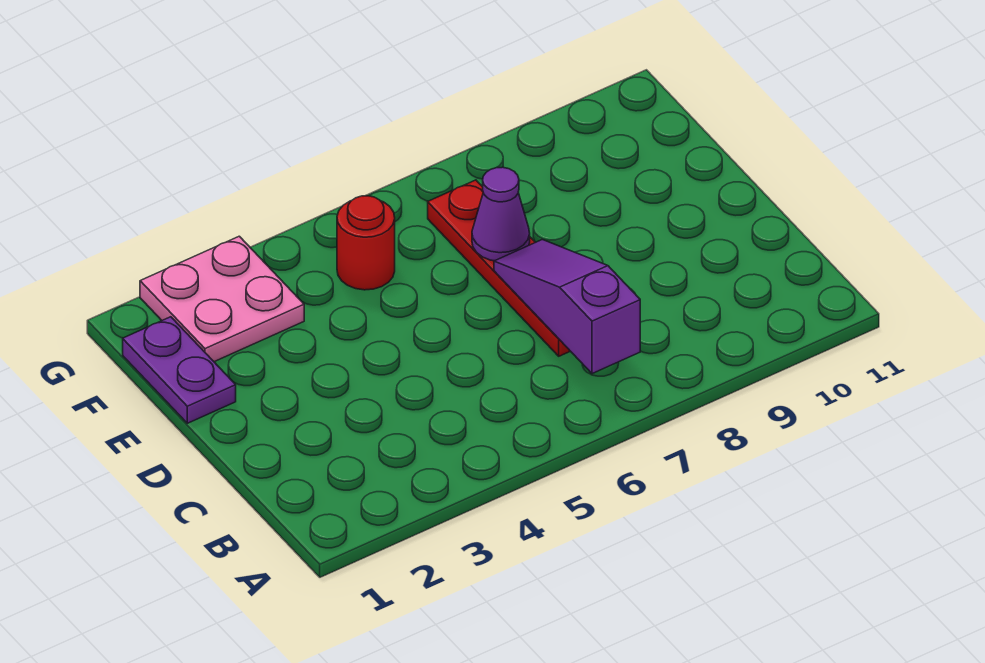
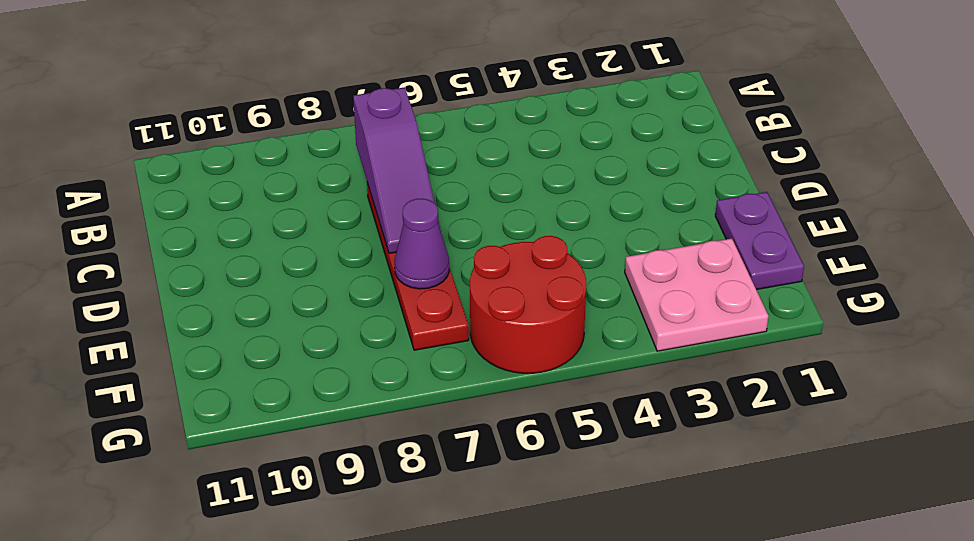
red round brick F5 level 1 -> red round brick F5:G6 level 1

